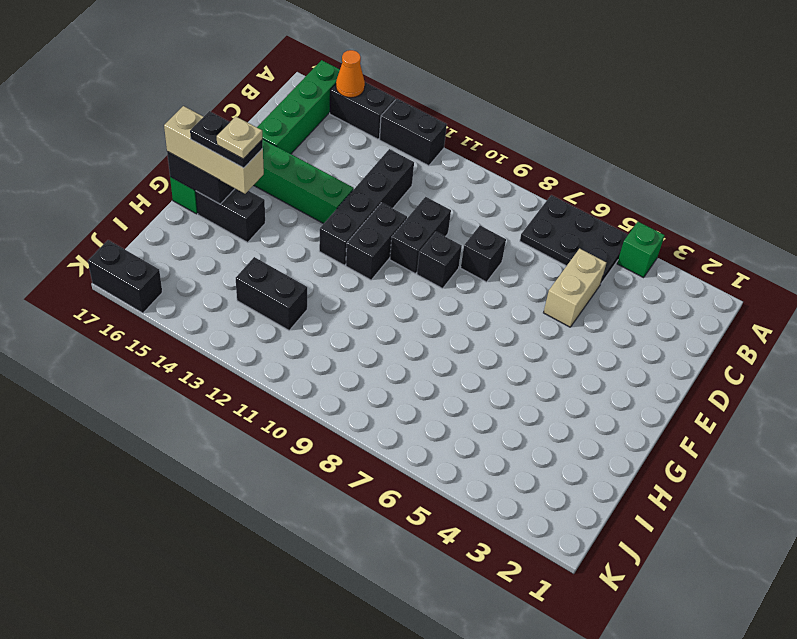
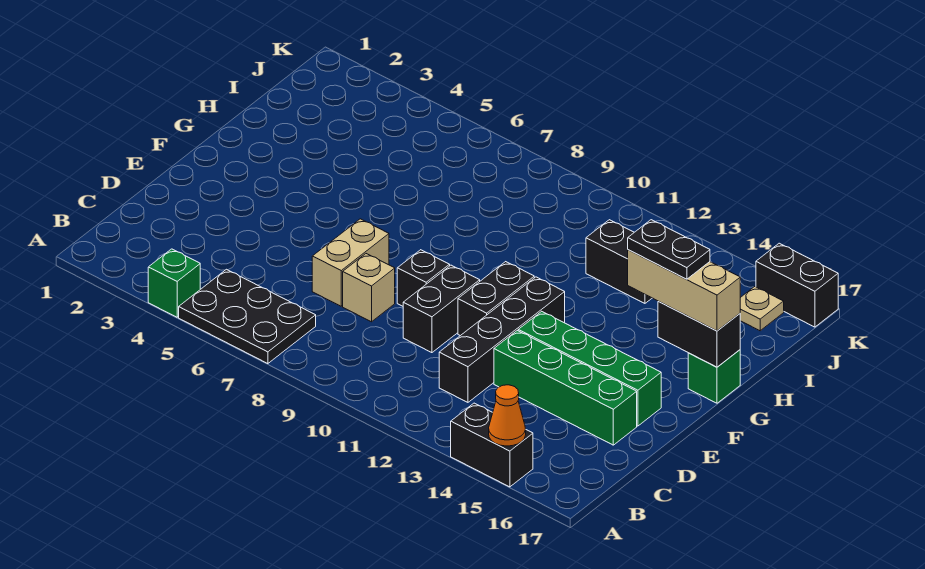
black brick A12:A13 level 1 -> none
green brick A16:D16 level 1 -> green brick D13:D16 level 1
tan brick C5:D5 level 1 -> tan brick D7:E7 level 1
black brick D8 level 1 -> tan brick D8 level 1
black brick G15:G16 level 1 -> none
tan plate G15 level 5 -> tan plate J16 level 1

